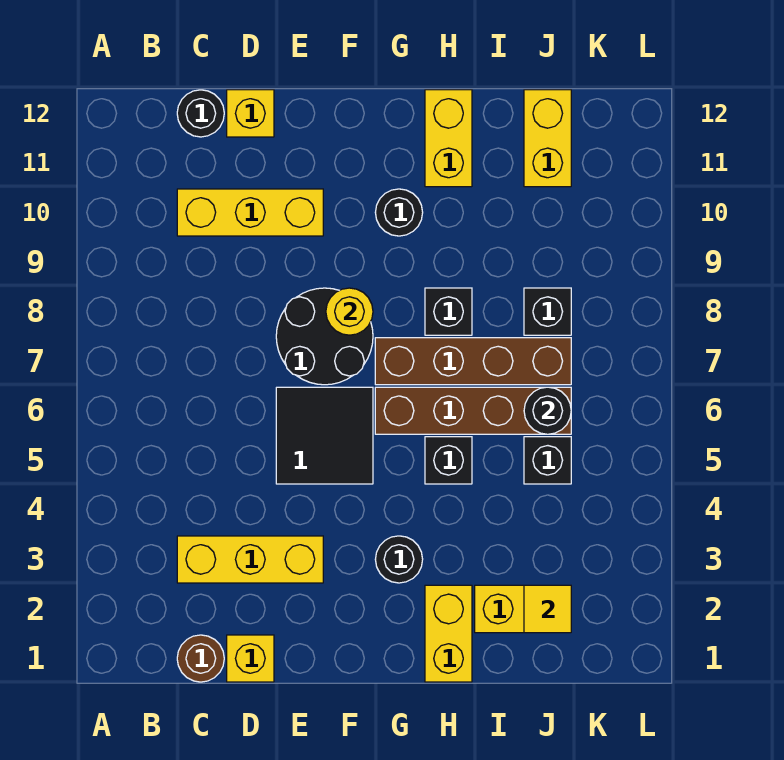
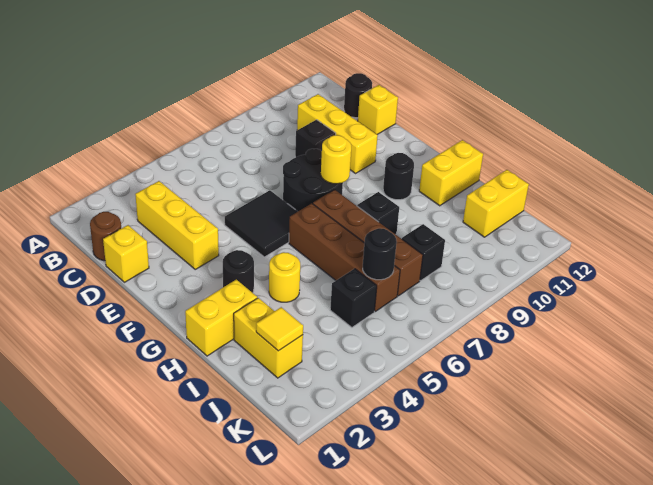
none -> yellow round brick H4 level 1
black brick H5 level 1 -> black brick D9 level 1

